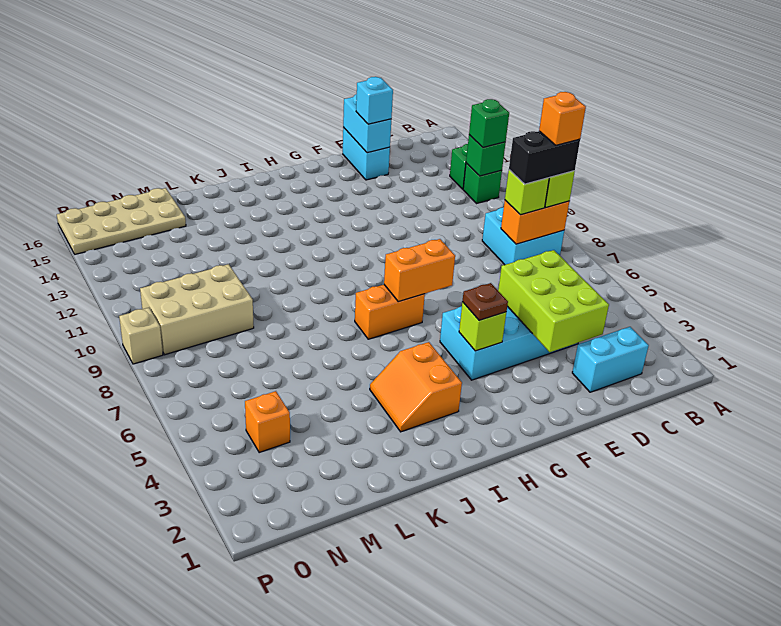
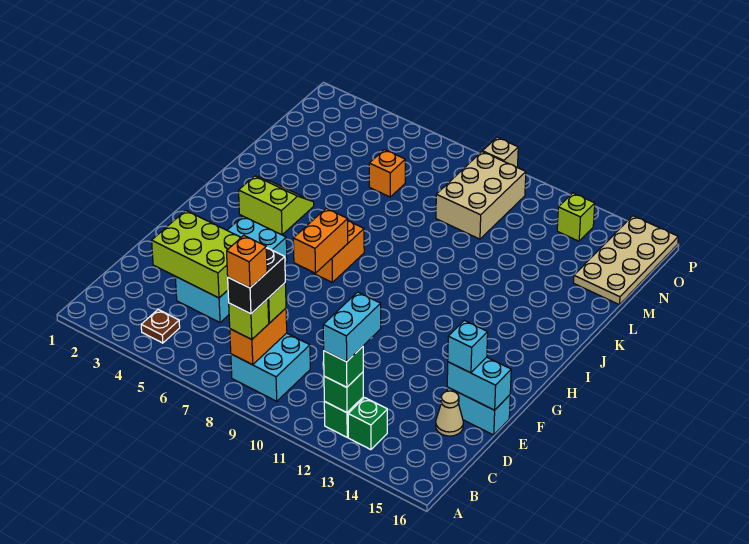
cyan brick C2:D2 level 1 -> cyan brick B12:C12 level 4
none -> tan cone D15 level 1
lime brick G4 level 2 -> lime brick O13 level 1
brown plate G4 level 3 -> brown plate B4 level 1
orange slope I3:J4 level 1 top I -> lime slope I3:J4 level 1 top I
orange brick N4 level 1 -> orange brick M6 level 1

